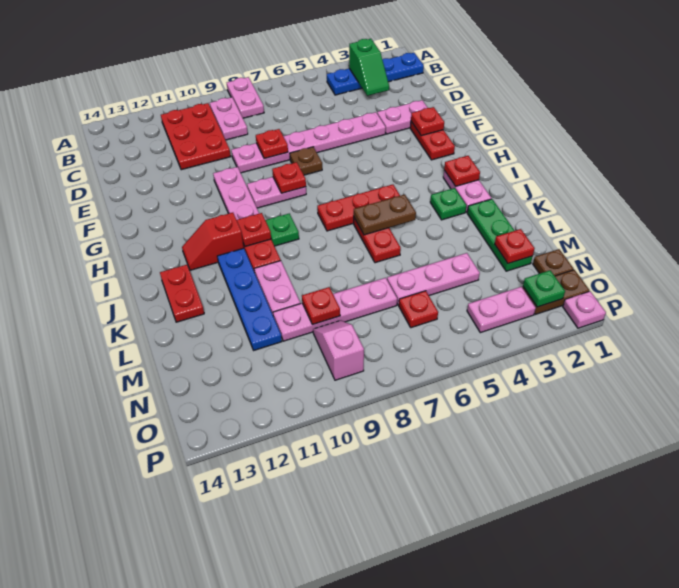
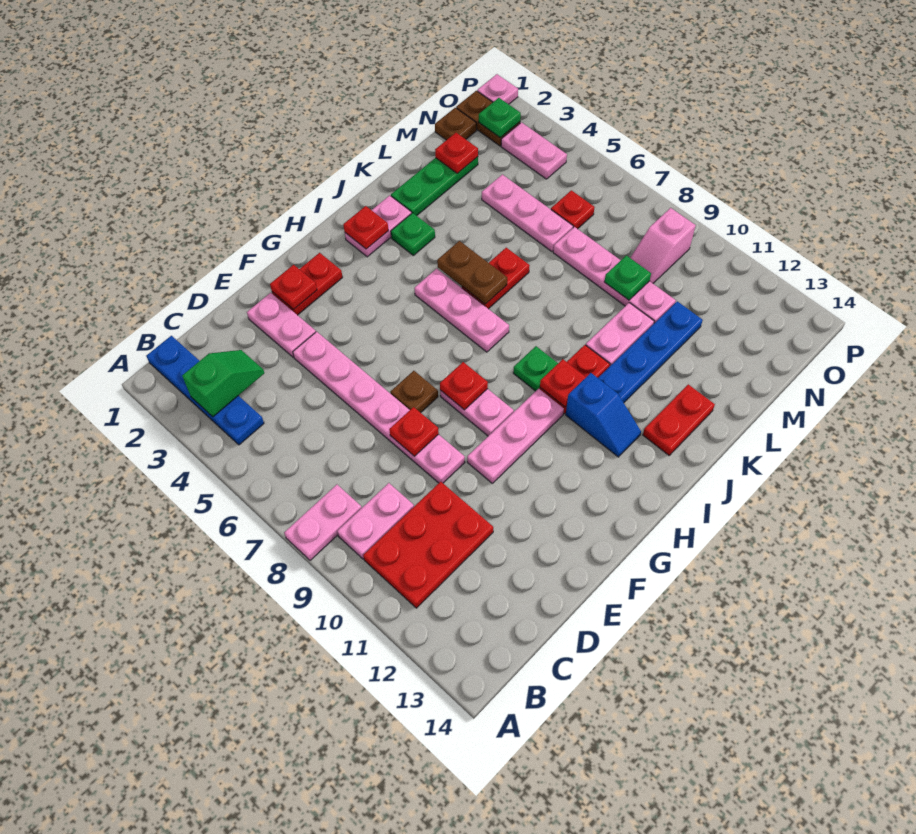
red plate I5:I7 level 1 -> pink plate I5:I7 level 1
red slope I11:I12 level 1 top 11 -> blue slope I11:I12 level 1 top 11
red plate M9 level 2 -> green plate M9 level 2

